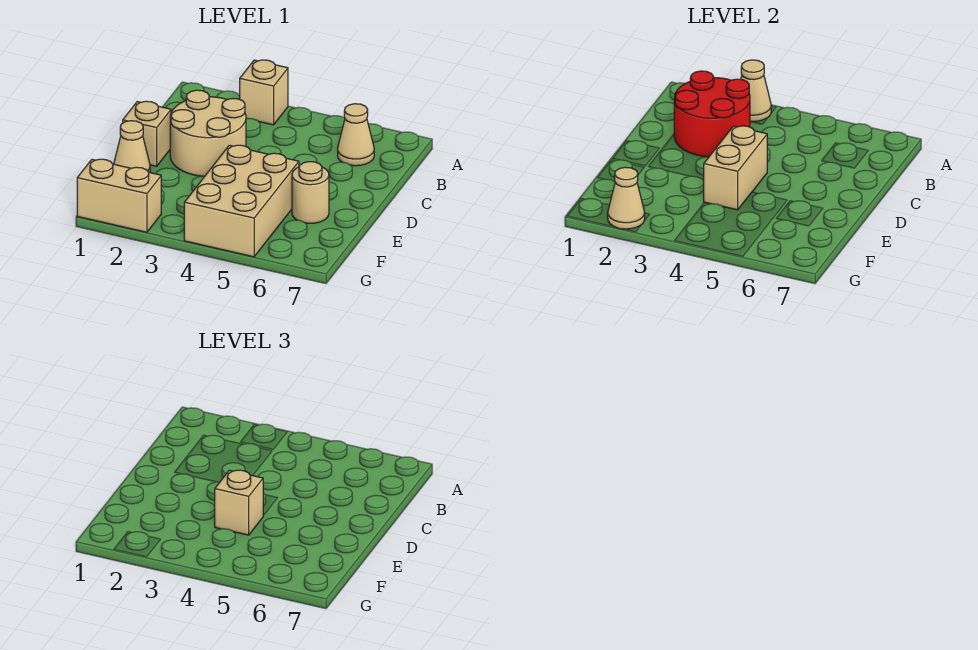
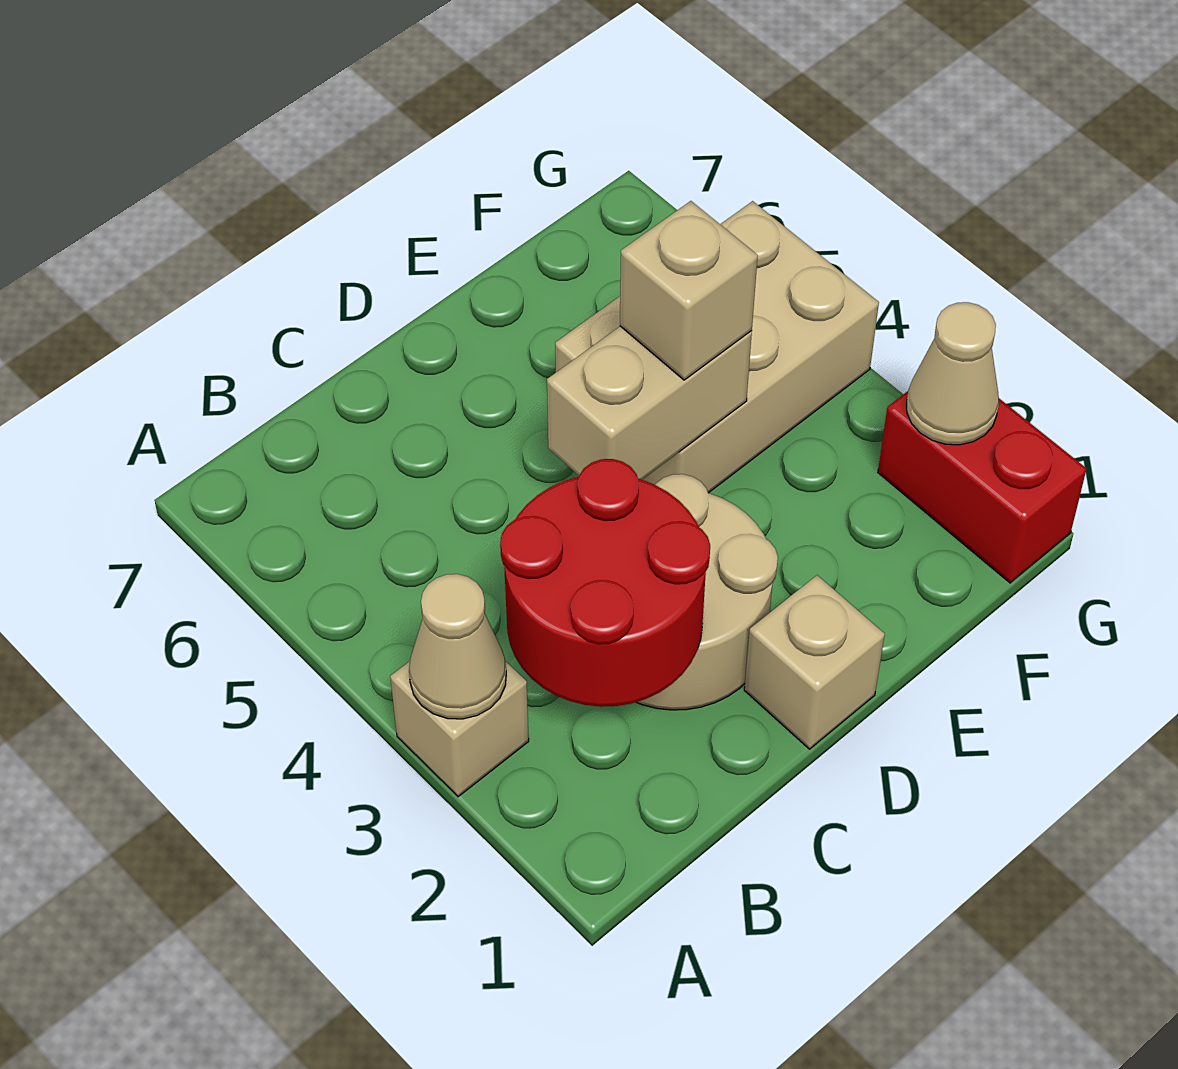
tan cone B6 level 1 -> none
tan cone E1 level 1 -> none
tan round brick E6 level 1 -> none
tan brick G1:G2 level 1 -> red brick G1:G2 level 1

